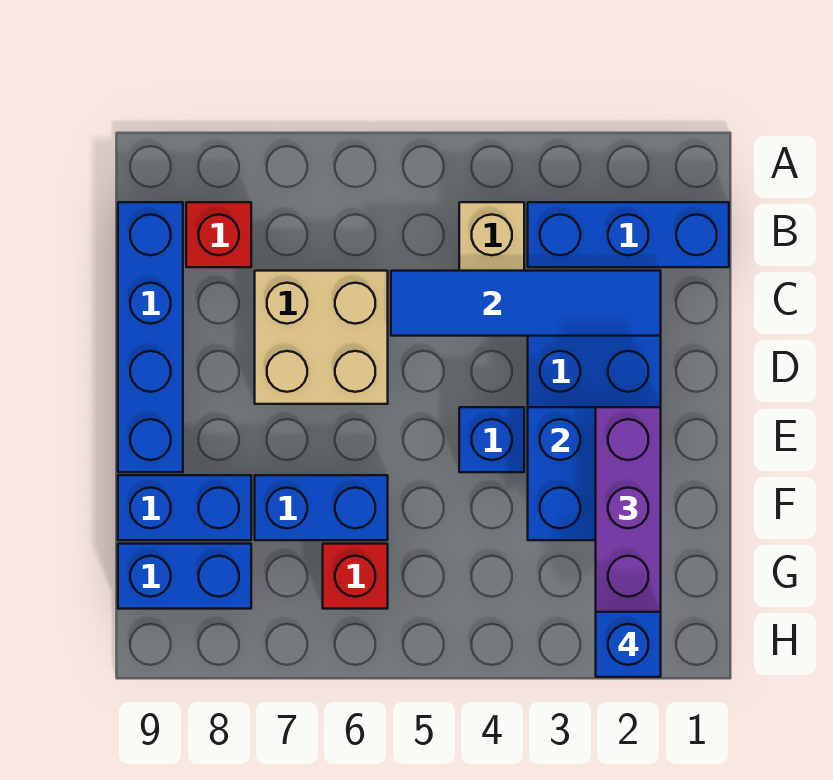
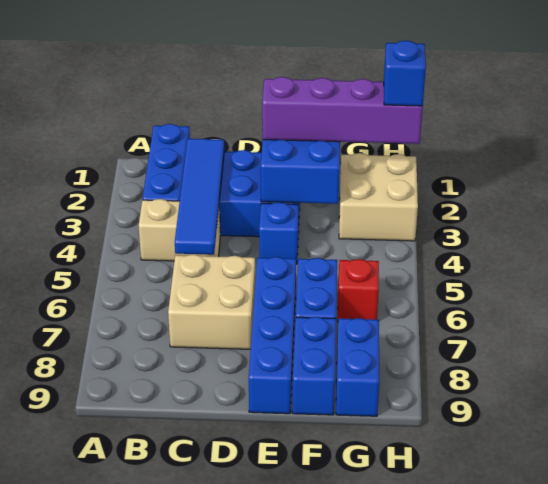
red brick B8 level 1 -> none
blue brick B9:E9 level 1 -> blue brick E6:E9 level 1
none -> tan brick G2:H3 level 1

